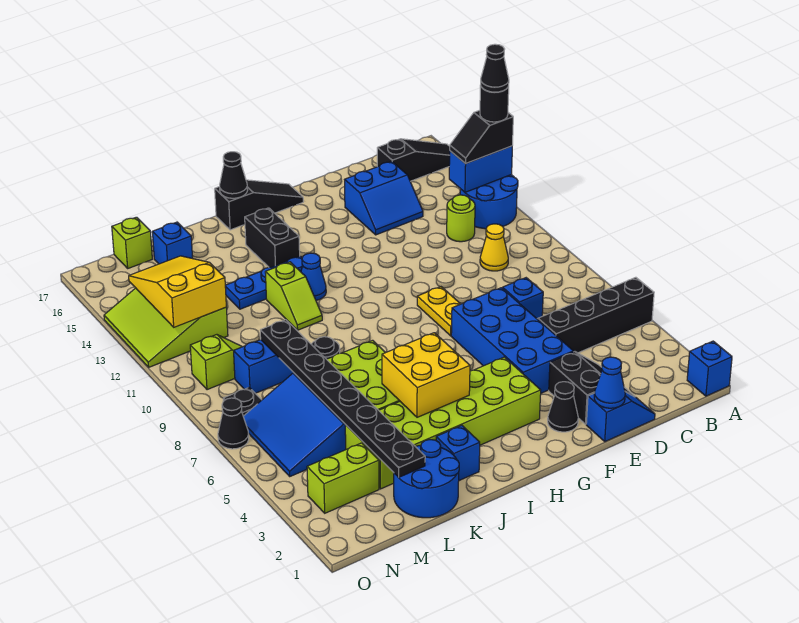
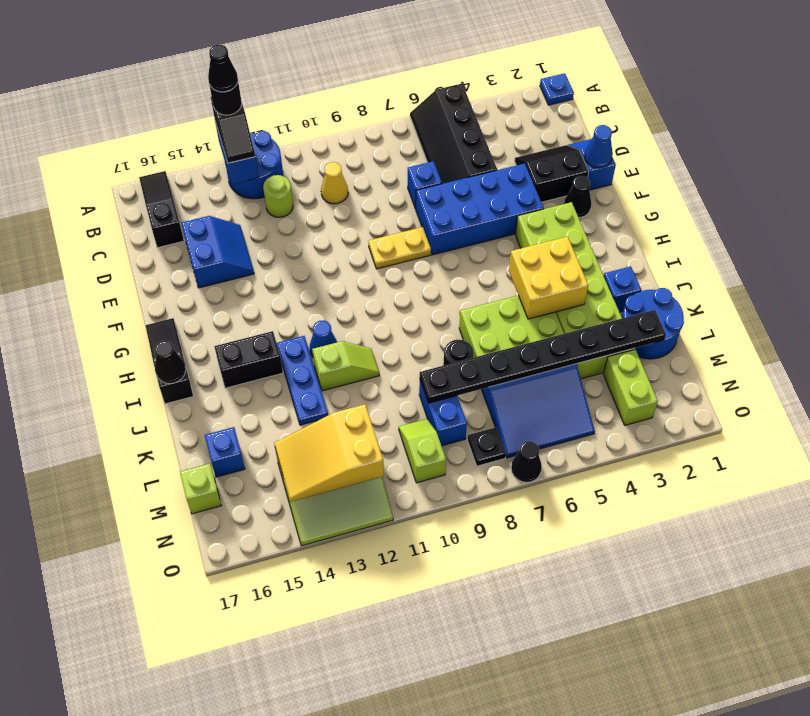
blue brick A1 level 1 -> blue plate A1 level 1

